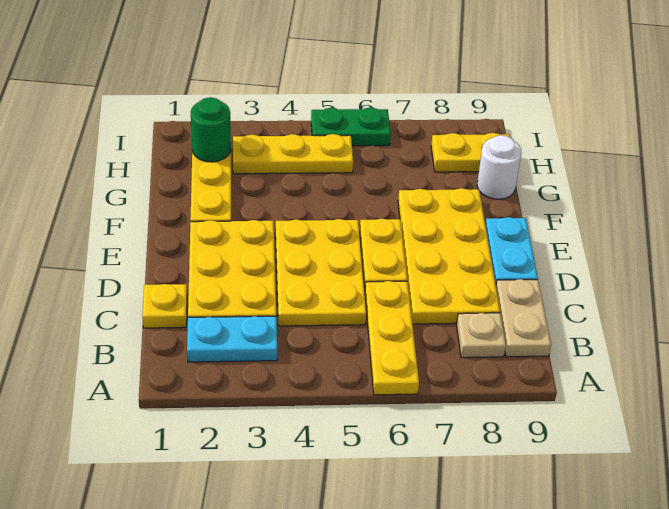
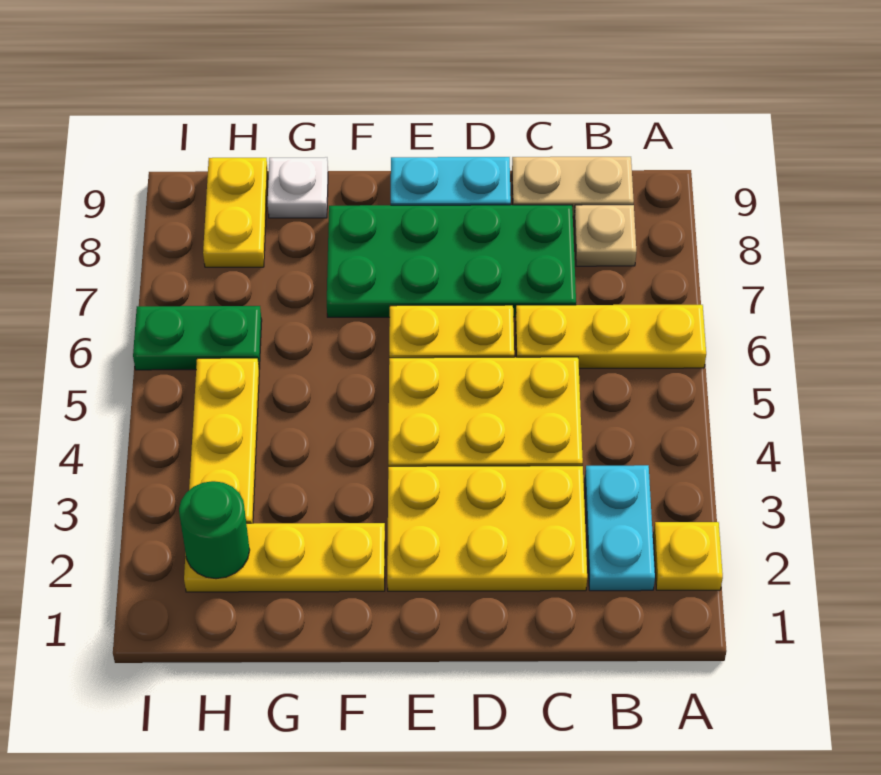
yellow plate C1 level 1 -> yellow plate A2 level 1
yellow plate C7:F8 level 1 -> green plate C7:F8 level 1
white round brick G9 level 1 -> white plate G9 level 1
green plate I5:I6 level 1 -> green plate H6:I6 level 1

